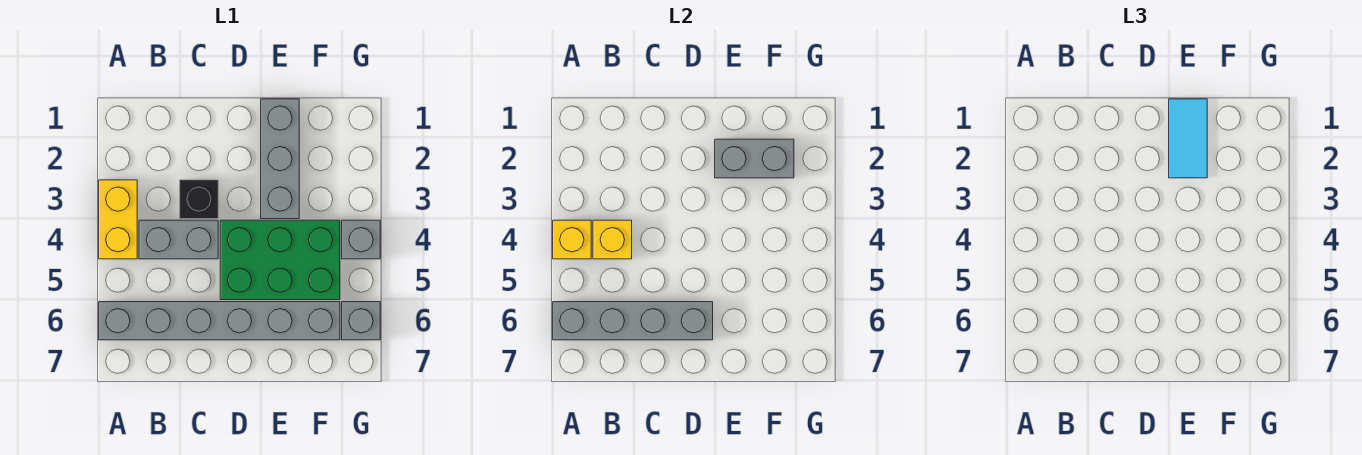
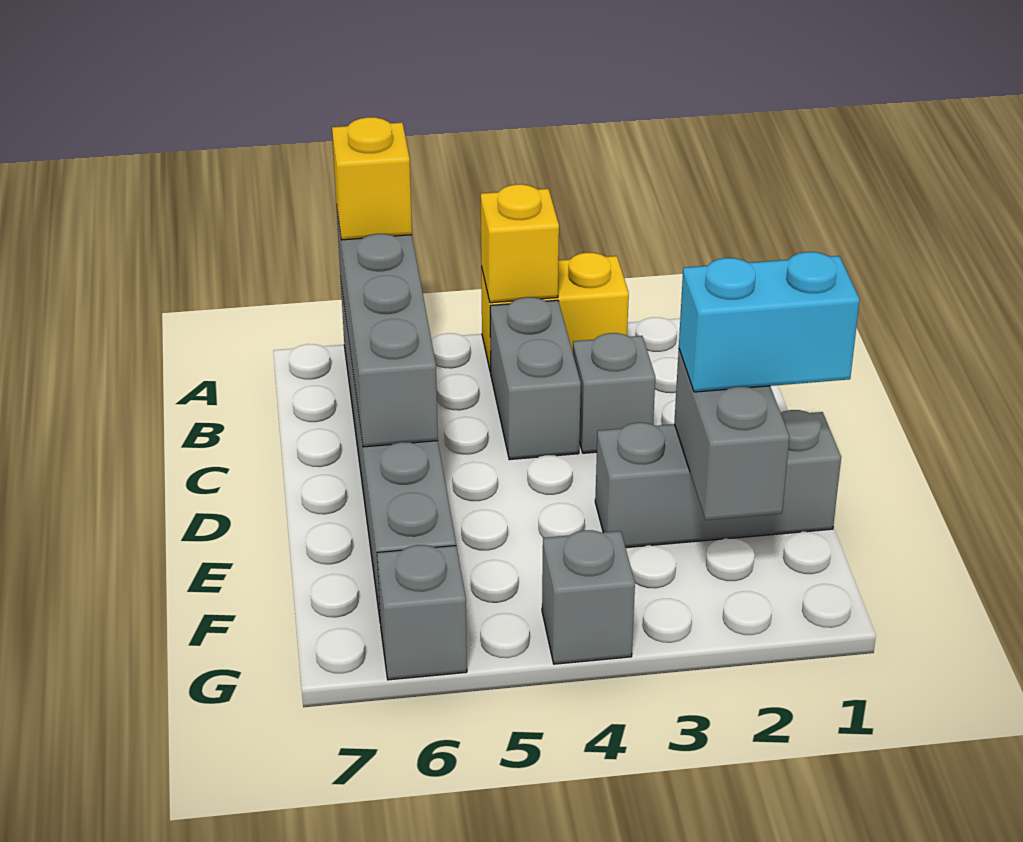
yellow brick B4 level 2 -> yellow brick A6 level 3
black brick C3 level 1 -> grey brick C3 level 1
green brick D4:F5 level 1 -> none
cyan tile E1:E2 level 3 -> cyan brick E1:E2 level 3

